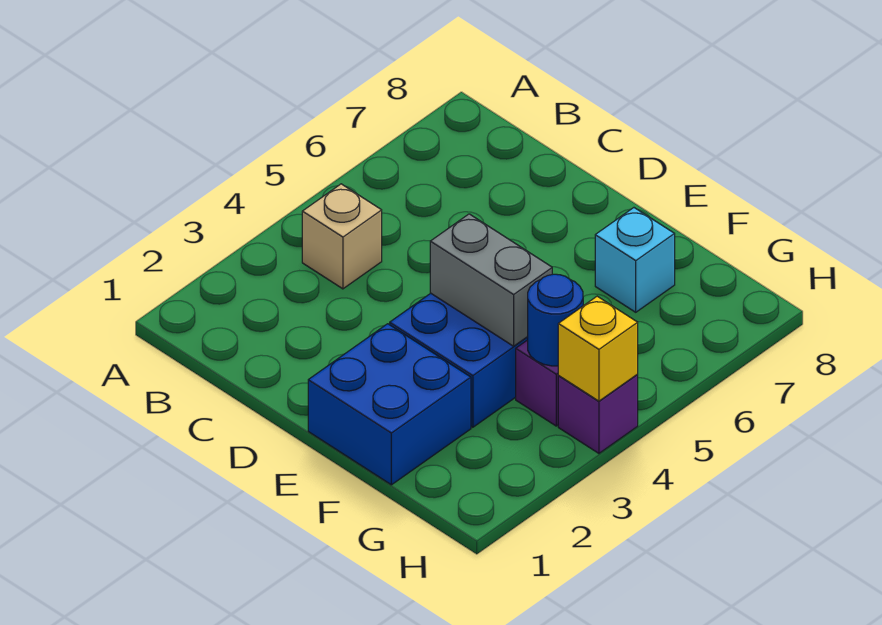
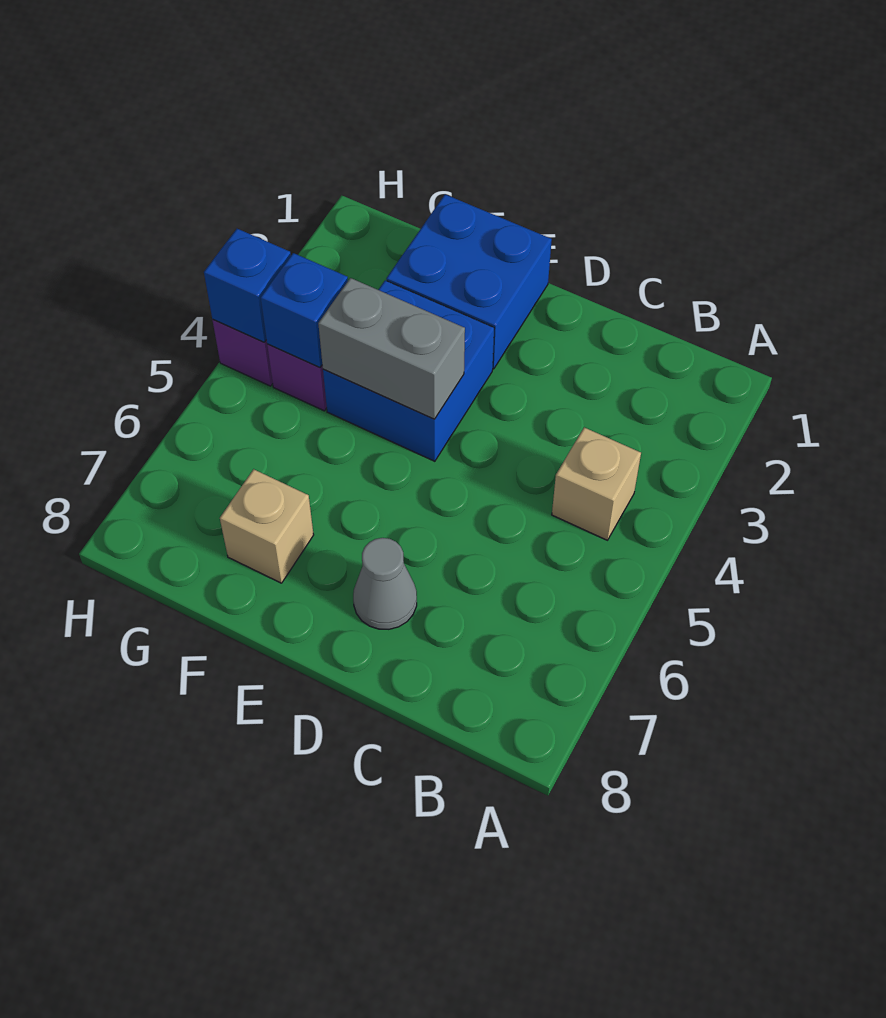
none -> grey cone D7 level 1
cyan brick F7 level 1 -> tan brick F7 level 1
blue round brick G4 level 2 -> blue brick G4 level 2
yellow brick H4 level 2 -> blue brick H4 level 2

